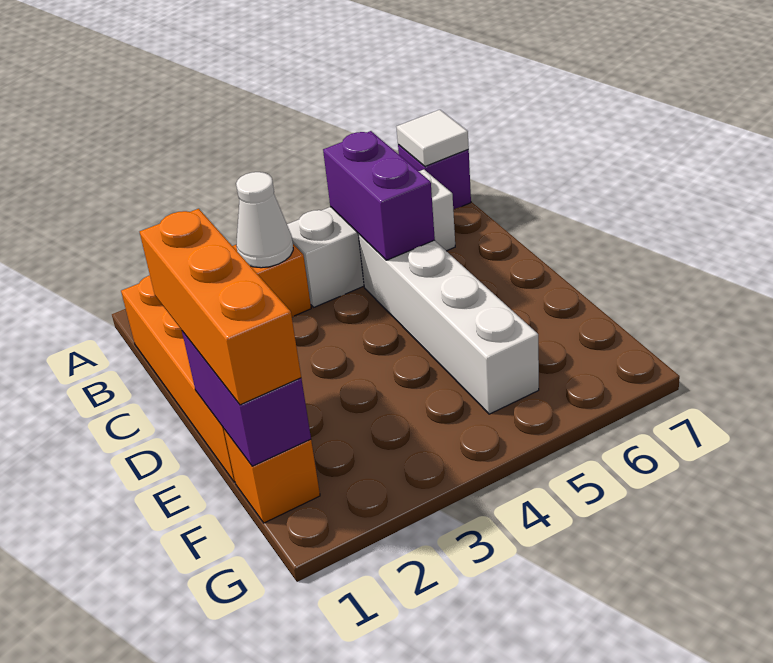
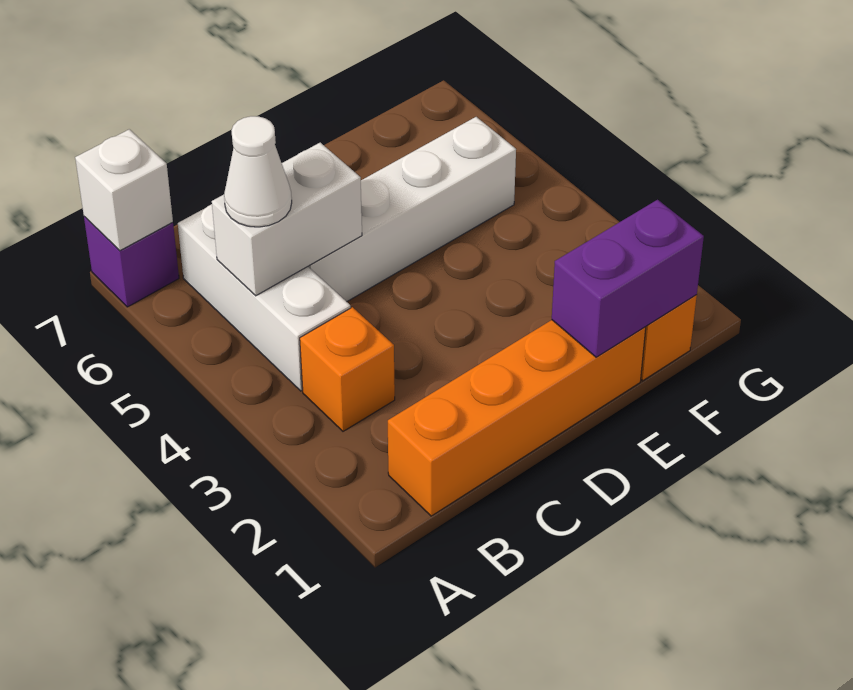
white tile A7 level 2 -> white brick A7 level 2
white cone B3 level 2 -> white cone B5 level 3
purple brick B5:C5 level 2 -> white brick B5:C5 level 2
orange brick D1:F1 level 3 -> none

